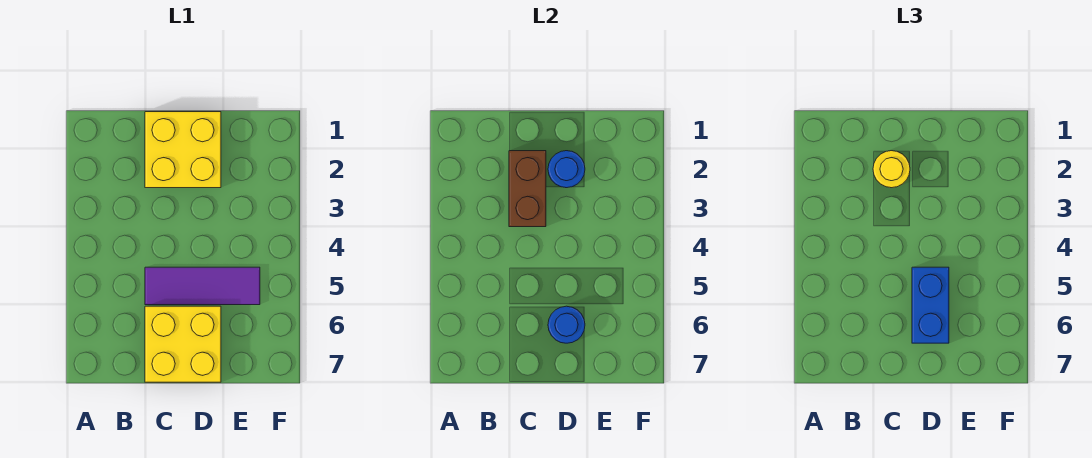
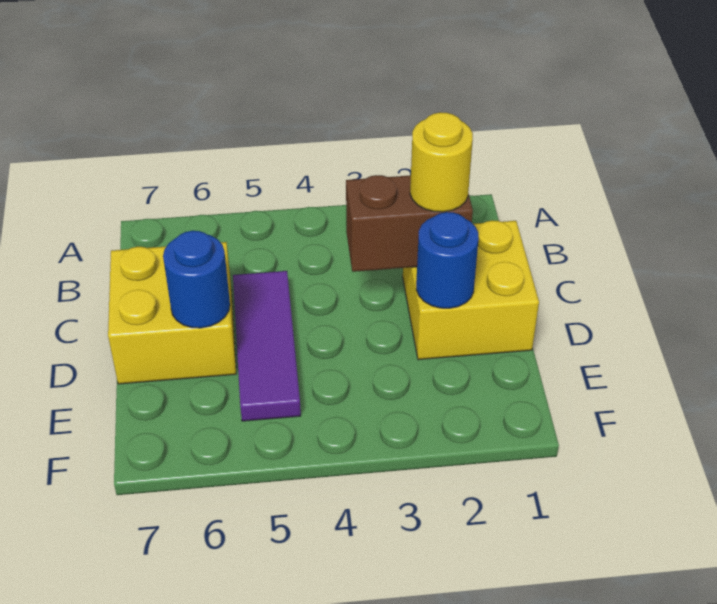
blue brick D5:D6 level 3 -> none

